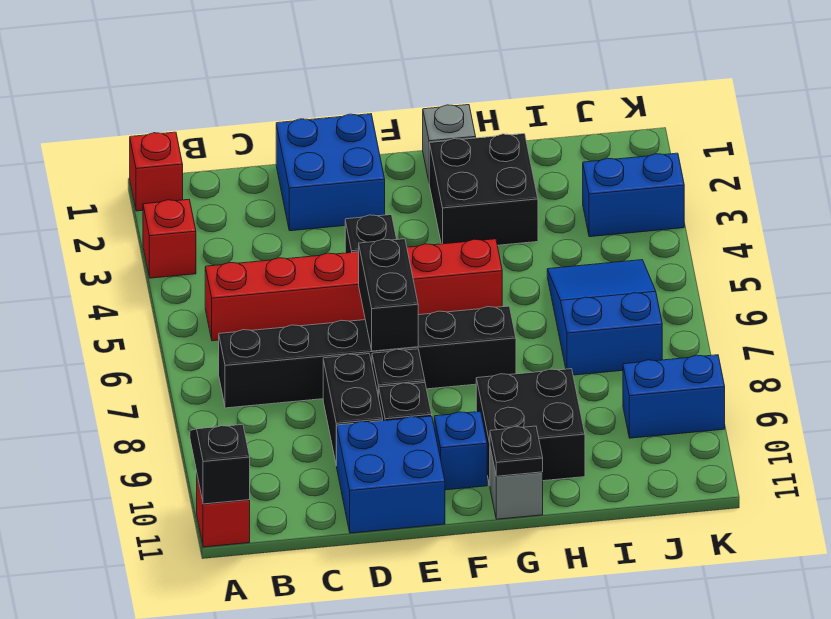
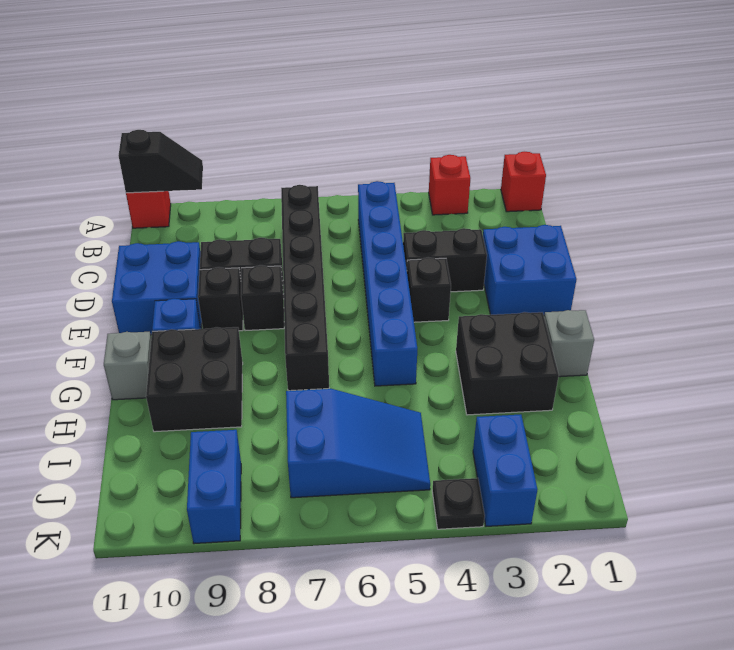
red brick B5:G5 level 1 -> blue brick B5:G5 level 1
black brick E6:E7 level 2 -> black brick D3:D4 level 1
black plate G11 level 2 -> black plate K4 level 1

